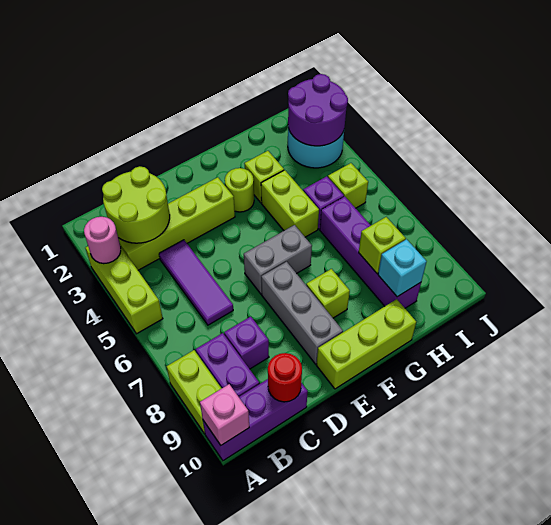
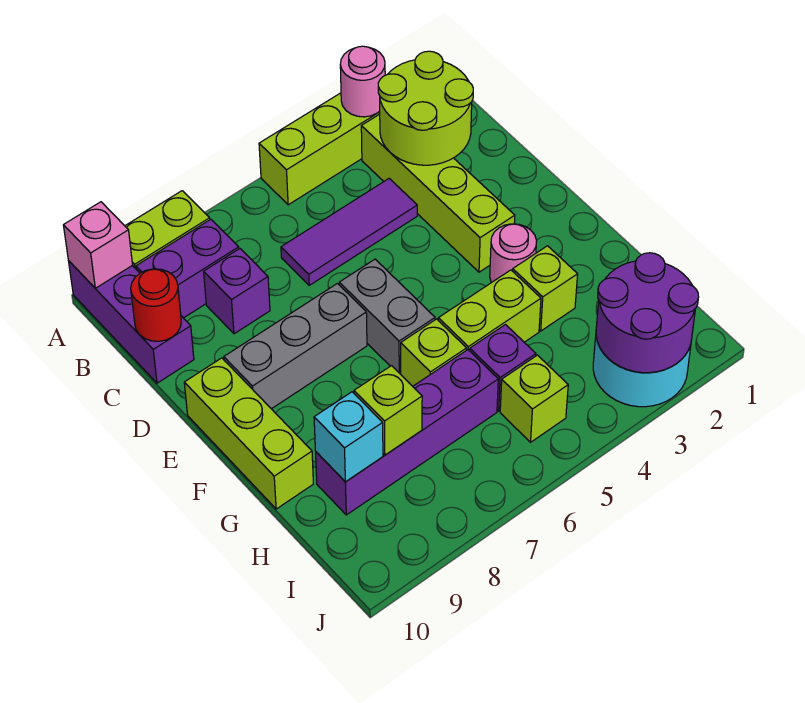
lime round brick F3 level 1 -> pink round brick F3 level 1
lime brick F8 level 1 -> lime brick G6 level 1

